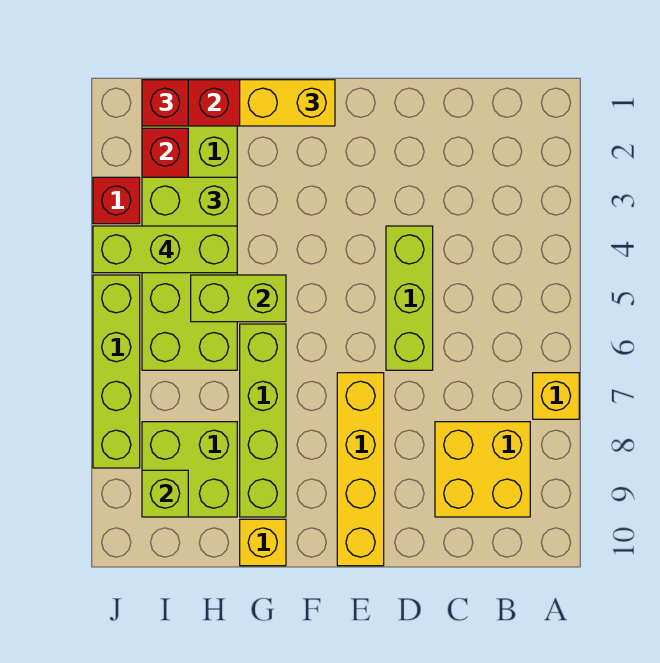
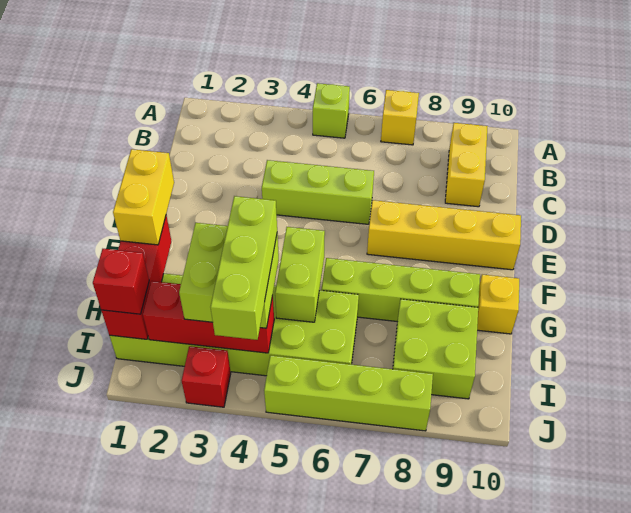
yellow brick B8:C9 level 1 -> yellow brick B9:C9 level 1
lime brick I9 level 2 -> lime brick A5 level 1

